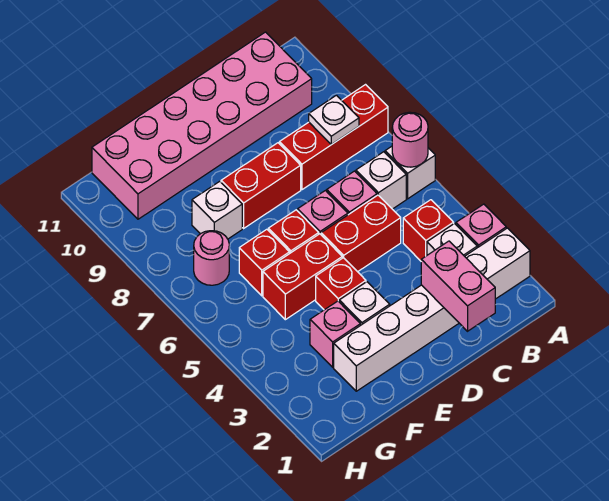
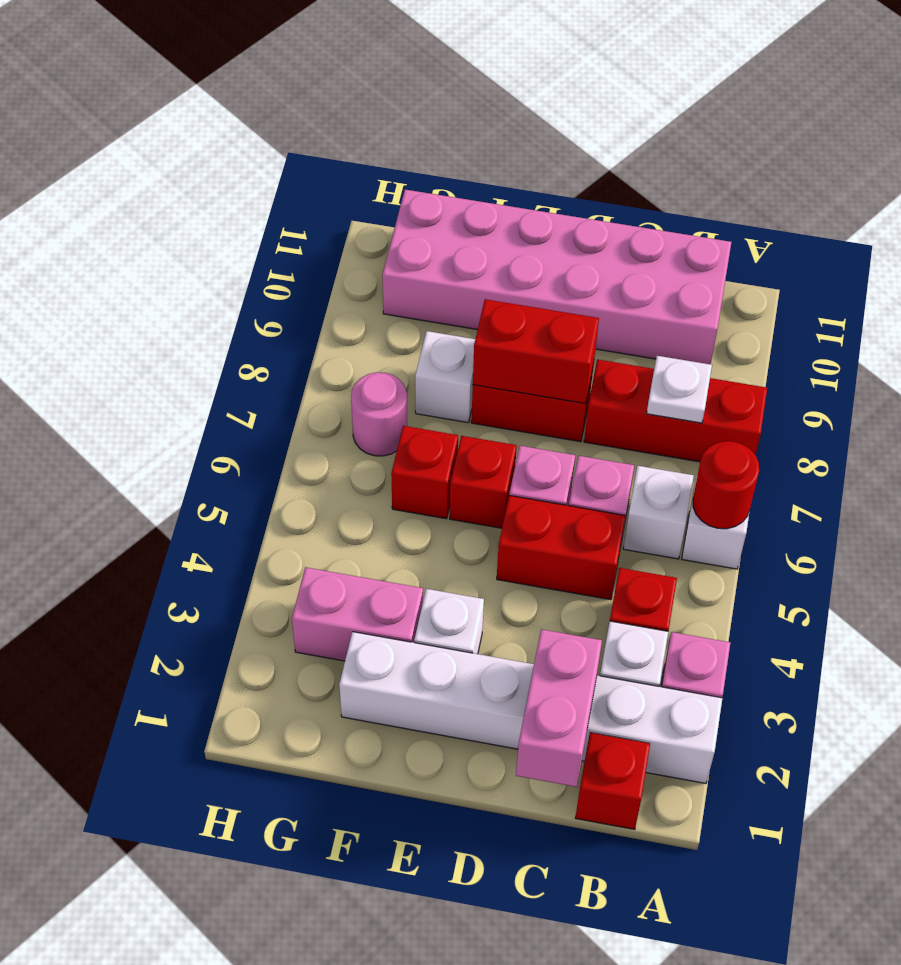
pink round brick A6 level 2 -> red round brick A6 level 2
red brick E4 level 1 -> red brick B1 level 1
red brick E5:F5 level 1 -> red brick D8:E8 level 2
pink brick F3 level 1 -> pink brick F3:G3 level 1

